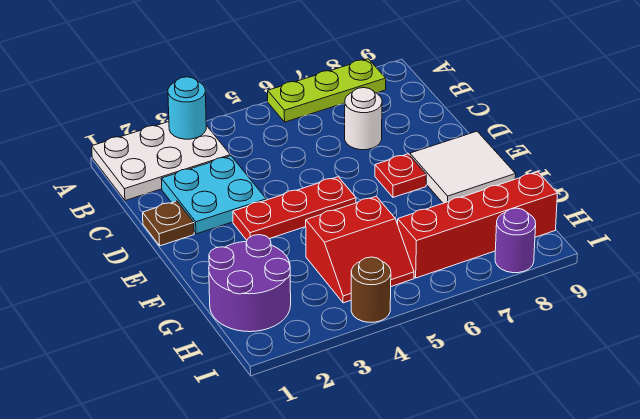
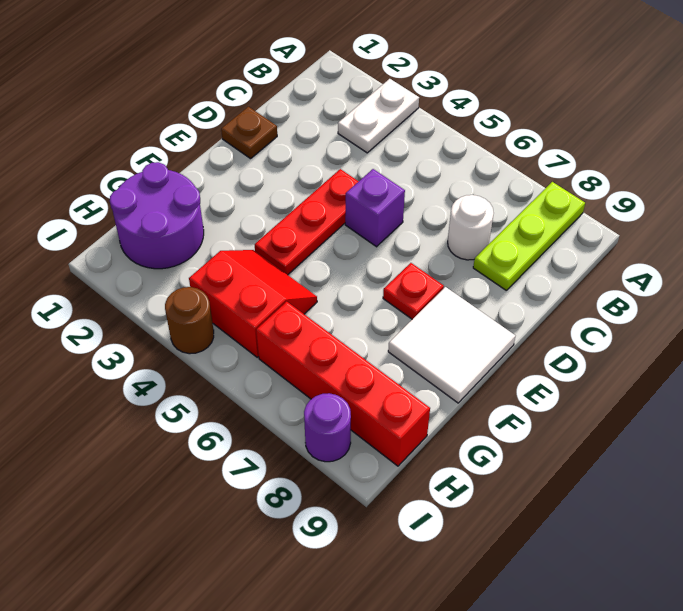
white plate A1:B3 level 1 -> white plate A3:B3 level 1
cyan round brick A3 level 2 -> none
lime plate A6:A8 level 1 -> lime plate A8:C8 level 1
cyan plate C2:D3 level 1 -> none
none -> purple brick D5 level 1
red plate E3:E5 level 1 -> red plate D4:F4 level 1
red slope G4:H5 level 1 top G -> red slope G4:H5 level 1 top H

